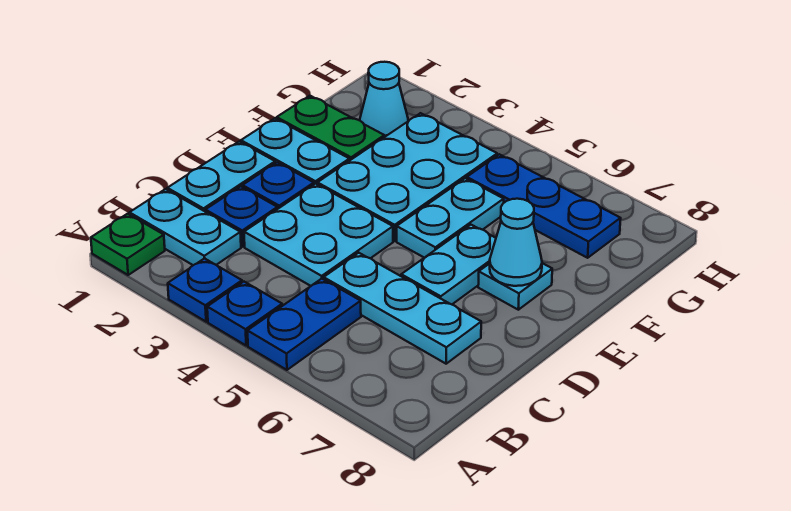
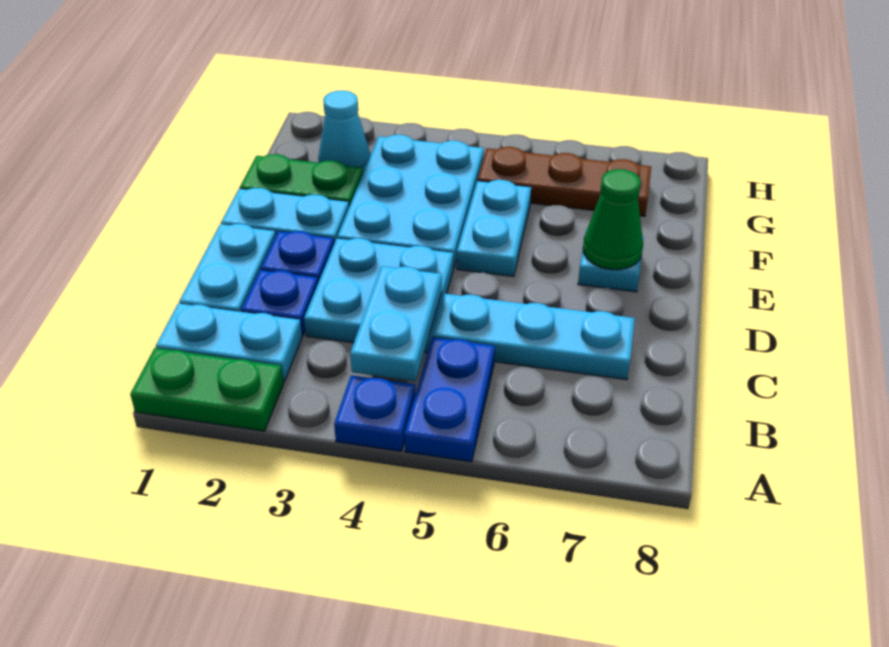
green plate A1 level 1 -> green plate A1:A2 level 1
blue plate A3 level 1 -> none
cyan plate D6:E6 level 1 -> cyan plate B4:C4 level 2
cyan cone E7 level 2 -> green cone E7 level 2
blue plate G5:G7 level 1 -> brown plate G5:G7 level 1

